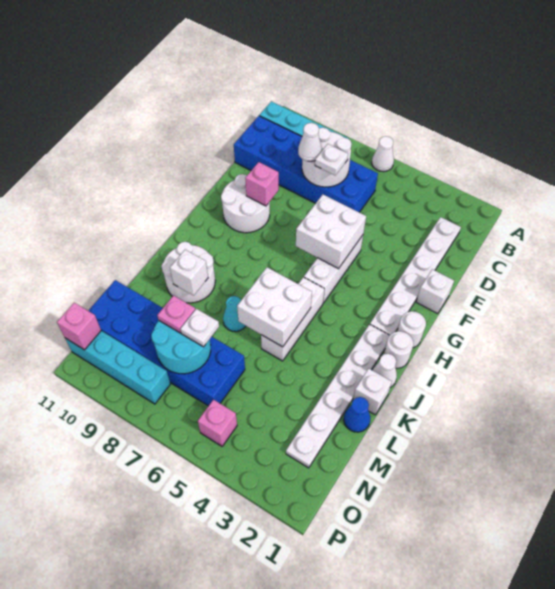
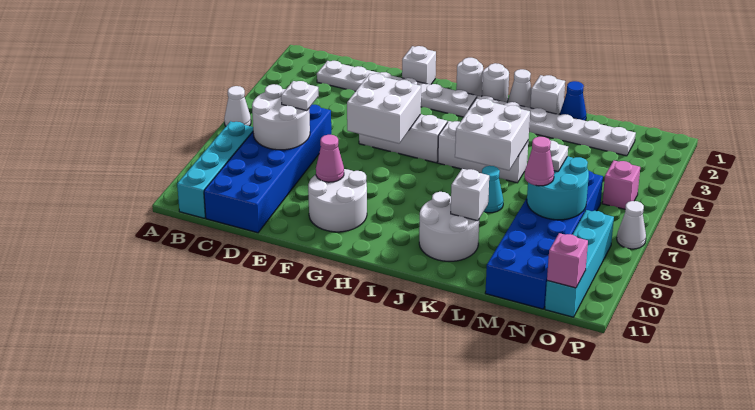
white cone D8 level 3 -> white cone P7 level 1
pink brick F9 level 2 -> pink cone F9 level 2
pink plate M8 level 3 -> pink cone M8 level 3

